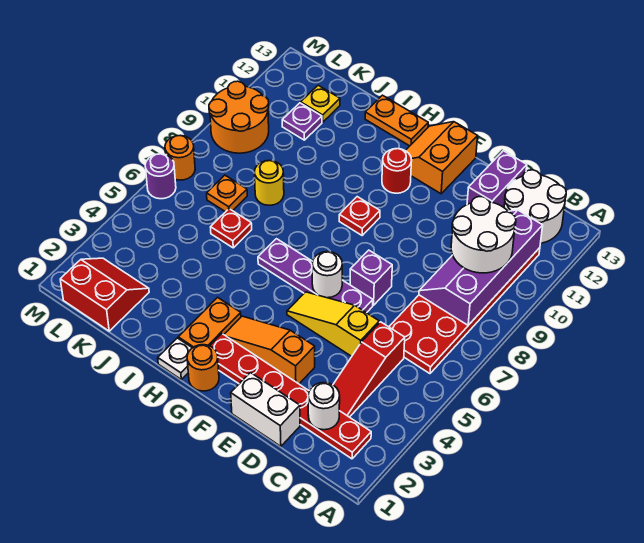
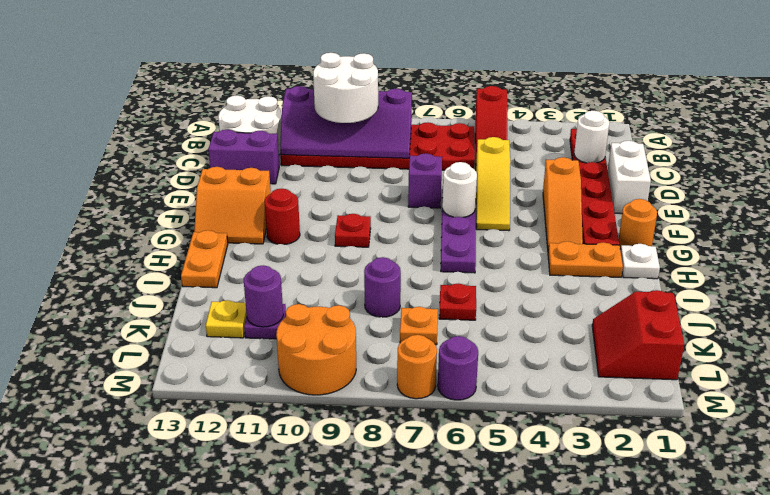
red slope C3:C5 level 1 top 5 -> red slope A5:C5 level 1 top A
yellow round brick J8 level 1 -> purple round brick J8 level 1
none -> purple round brick K11 level 2

